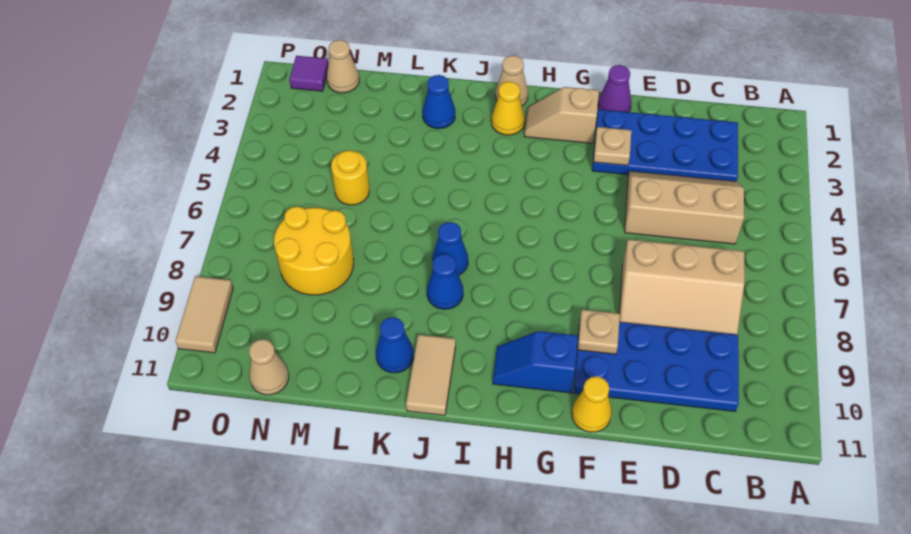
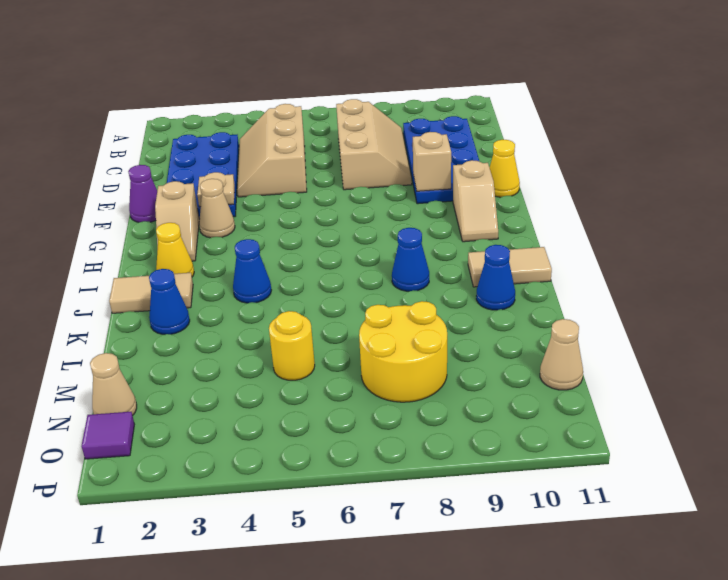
tan plate F9 level 2 -> tan brick F9 level 2
blue slope G10:H10 level 1 top G -> tan slope G10:H10 level 1 top G
tan cone I1 level 1 -> tan cone G3 level 1
blue cone J7 level 1 -> blue cone J4 level 1
tan tile P9:P10 level 1 -> tan tile J1:J2 level 1

